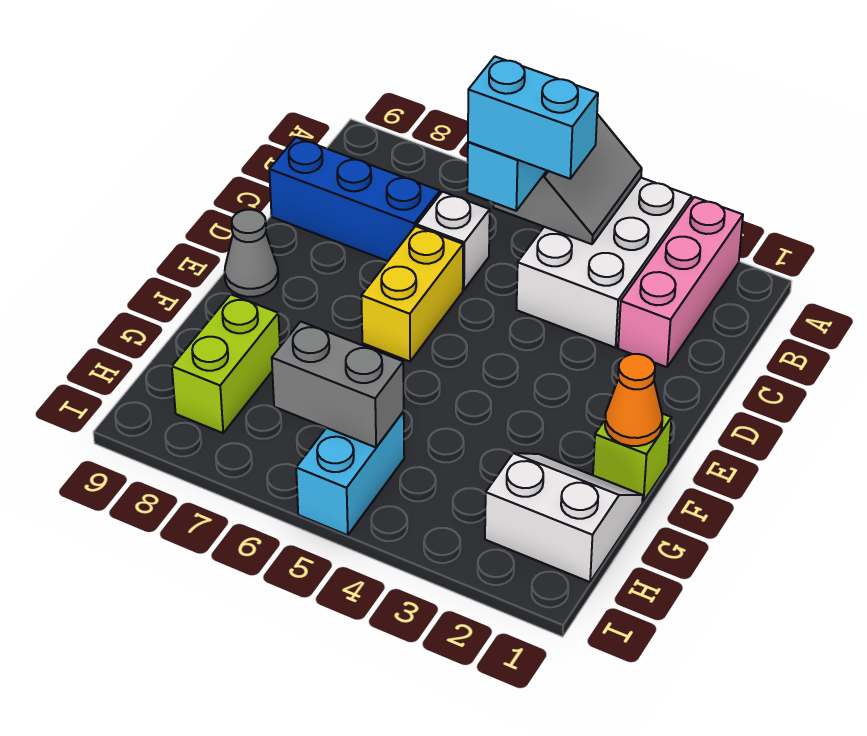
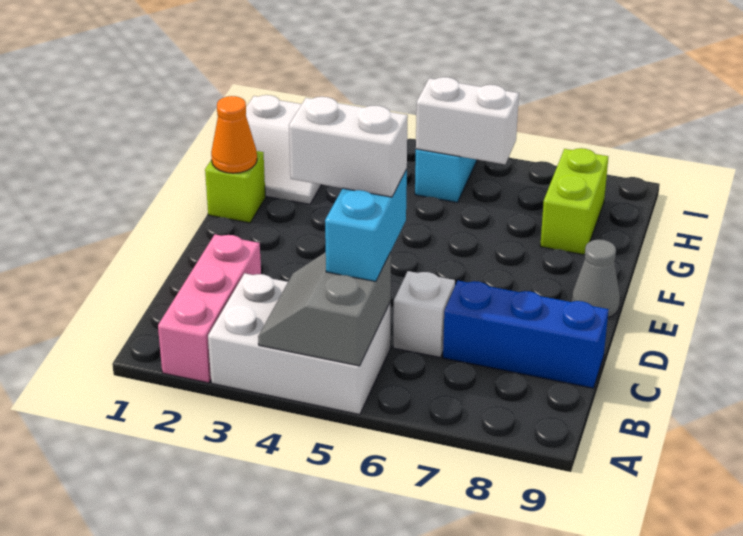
white brick A3:C4 level 1 -> white brick A3:B5 level 1
cyan brick C4:C5 level 4 -> white brick C4:C5 level 4
yellow brick D6:E6 level 1 -> none
grey brick H5:H6 level 2 -> white brick H5:H6 level 2

